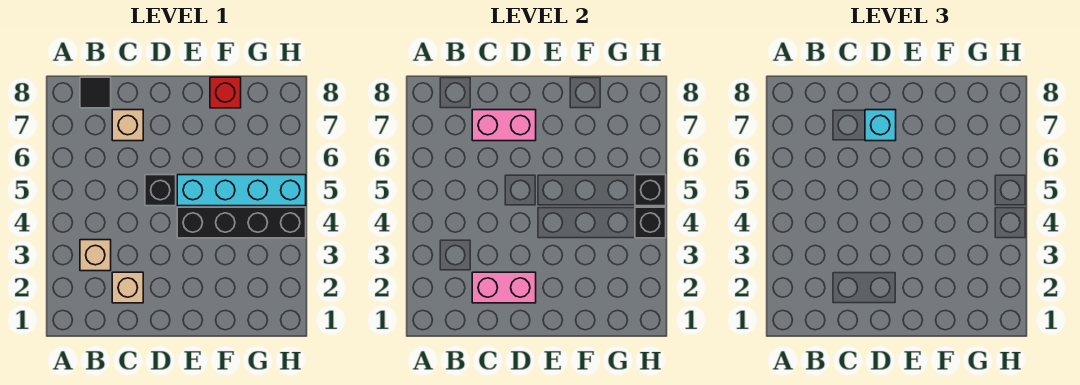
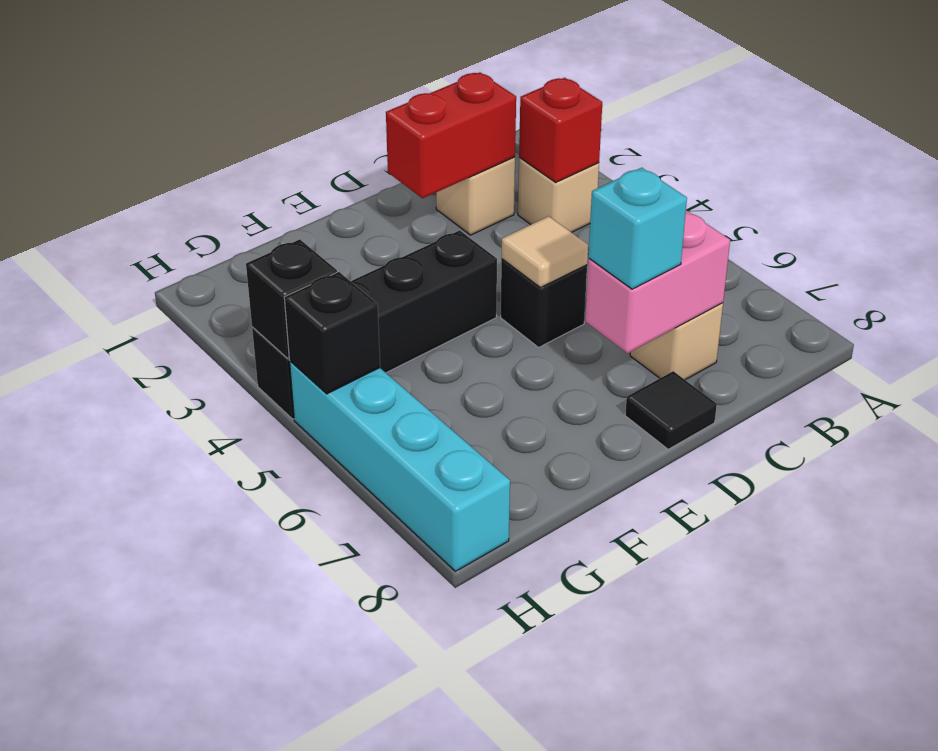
black tile B8 level 1 -> black tile D8 level 1
pink brick C2:D2 level 2 -> red brick C2:D2 level 2
none -> tan tile D5 level 2
cyan brick E5:H5 level 1 -> cyan brick H5:H8 level 1
red brick F8 level 1 -> red brick B3 level 2

